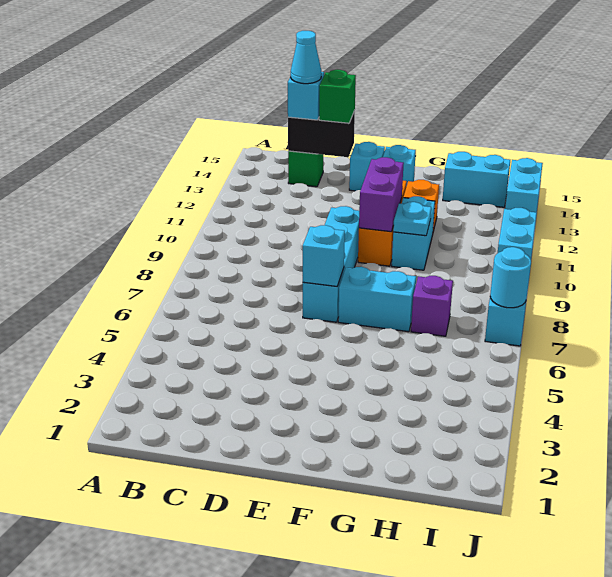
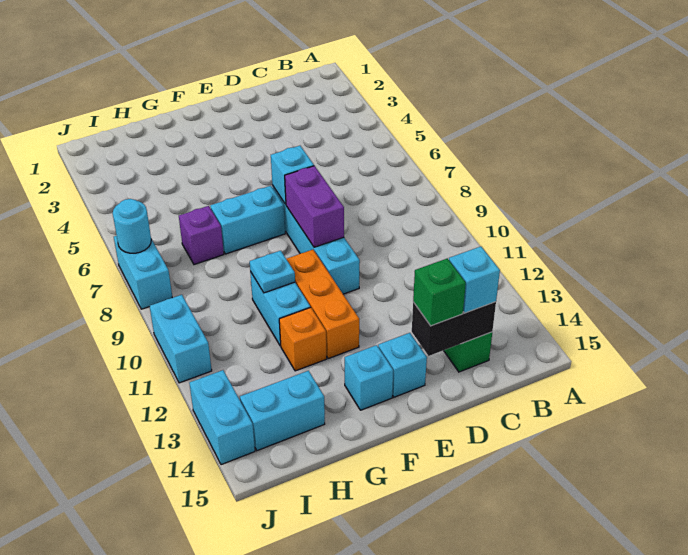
cyan cone C14 level 4 -> none
purple brick F10:F11 level 2 -> purple brick E8:E9 level 2

